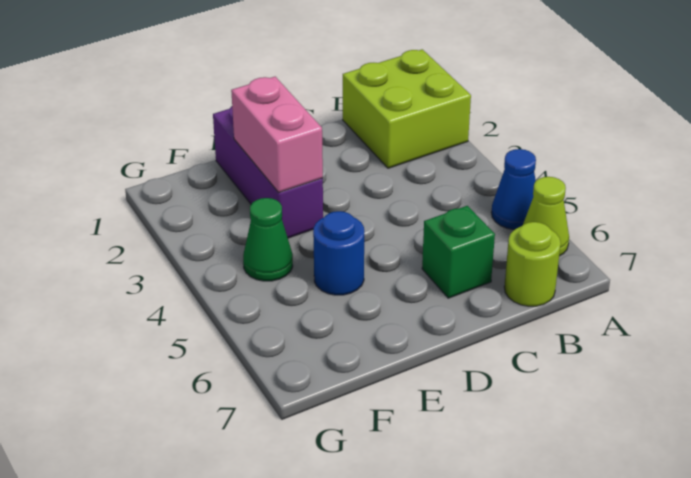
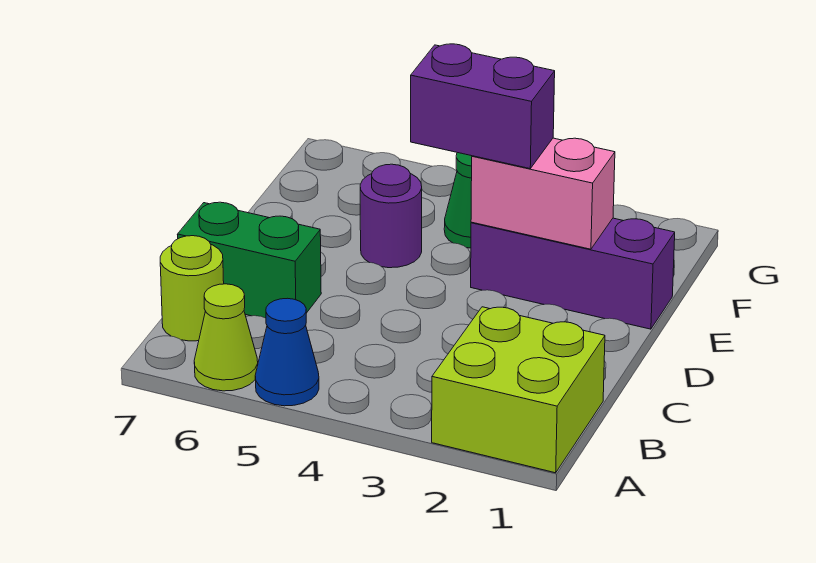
green brick C6 level 1 -> green brick C6:C7 level 1
none -> purple brick E3:E4 level 3
blue round brick E5 level 1 -> purple round brick E5 level 1

